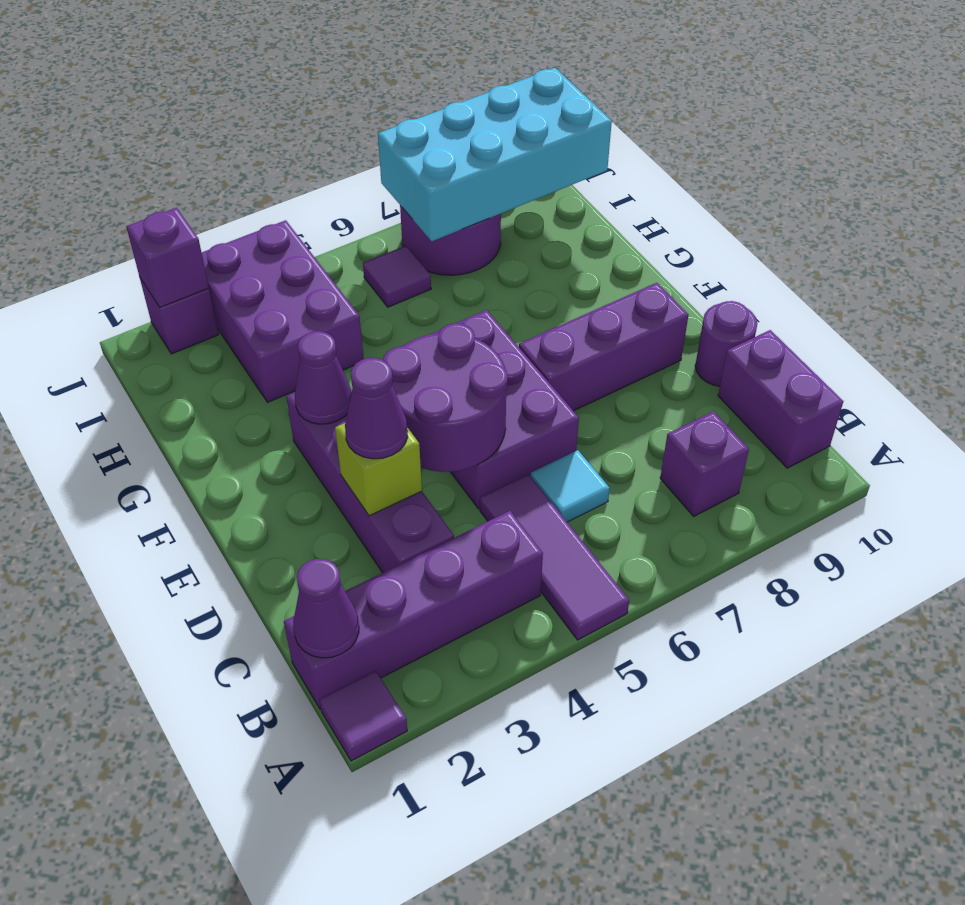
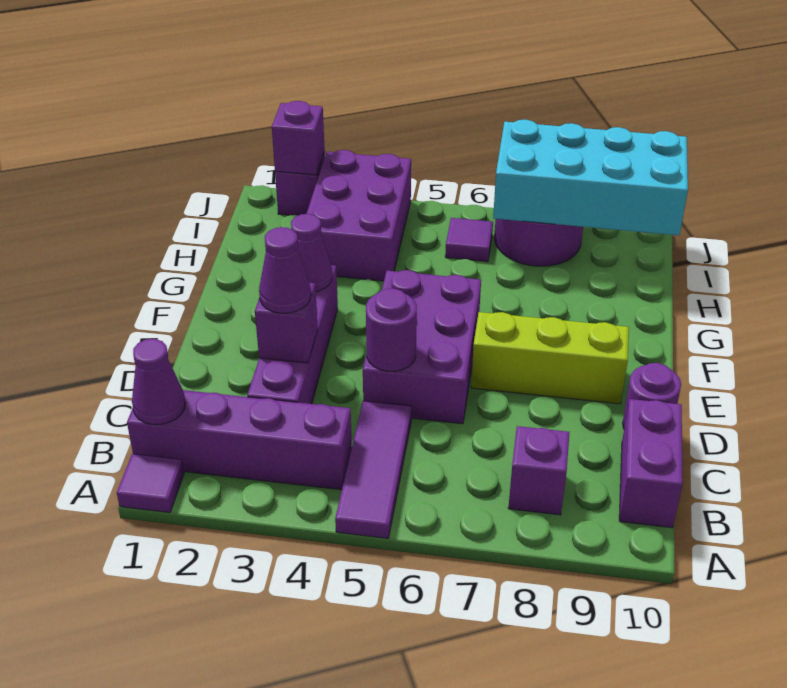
cyan tile C6 level 1 -> none
lime brick D3 level 2 -> purple brick D3 level 2
purple round brick D4:E5 level 2 -> purple round brick D5 level 2
purple brick E7:E9 level 1 -> lime brick E7:E9 level 1

